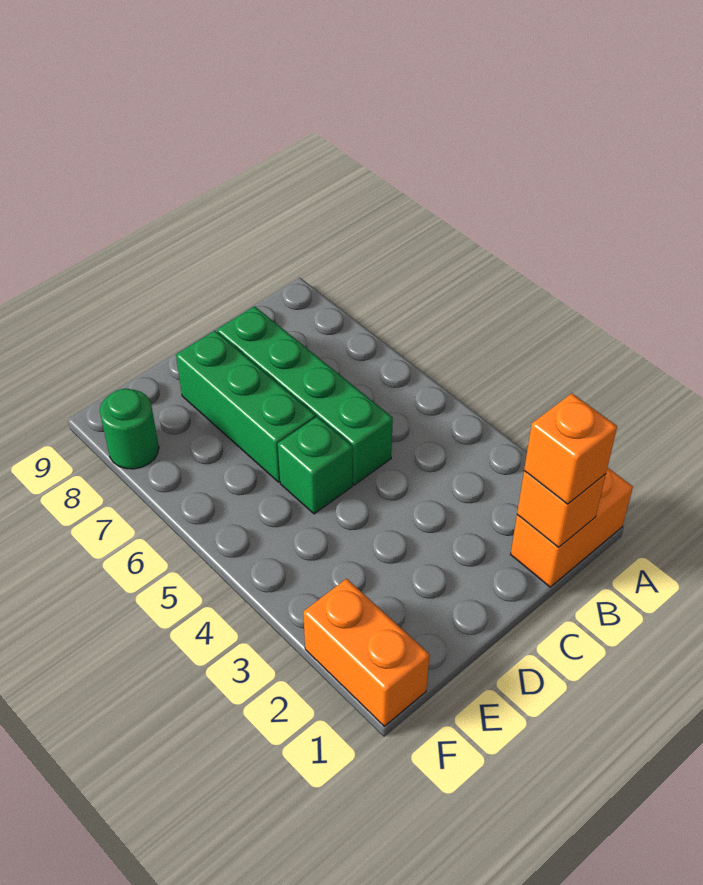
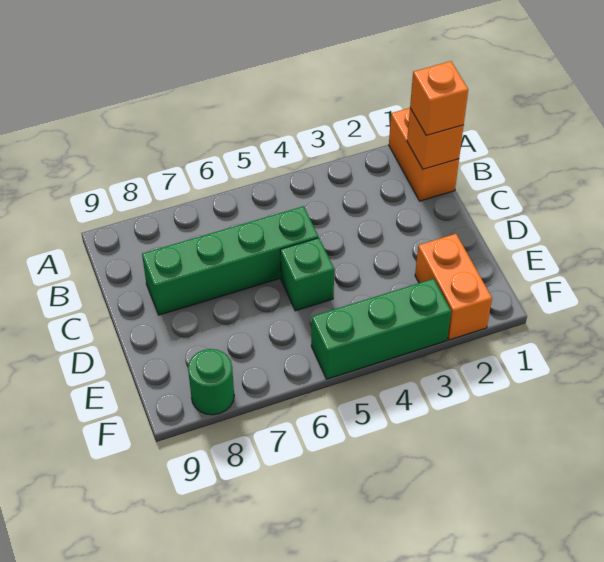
green brick D6:D8 level 1 -> green brick F3:F5 level 1
orange brick F1:F2 level 1 -> orange brick E2:F2 level 1

